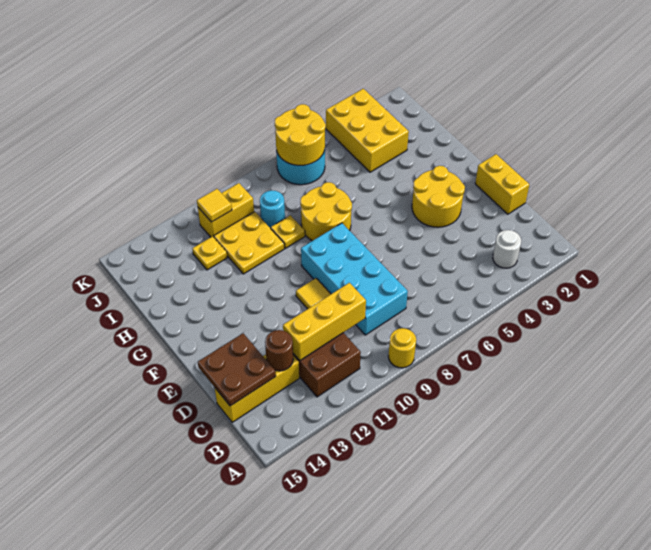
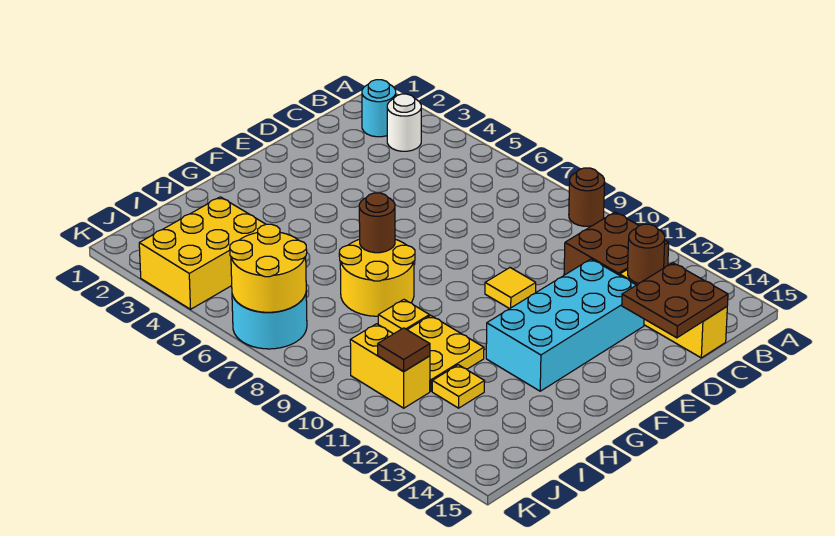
yellow round brick A9 level 1 -> brown round brick A9 level 1
cyan brick C8:F9 level 1 -> cyan brick D12:G13 level 1
yellow brick C10:C12 level 2 -> none
yellow brick D1:E1 level 1 -> none
yellow round brick E3:F4 level 1 -> none
none -> brown round brick G7 level 2
cyan round brick I9 level 1 -> cyan round brick B2 level 1
yellow tile J11 level 2 -> brown tile J11 level 2

